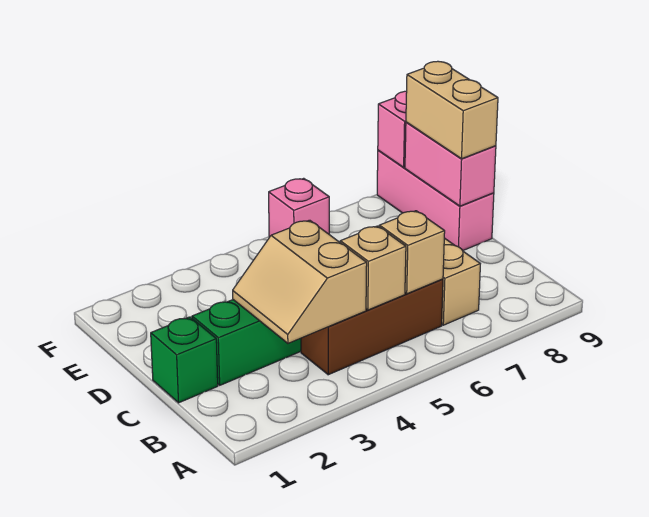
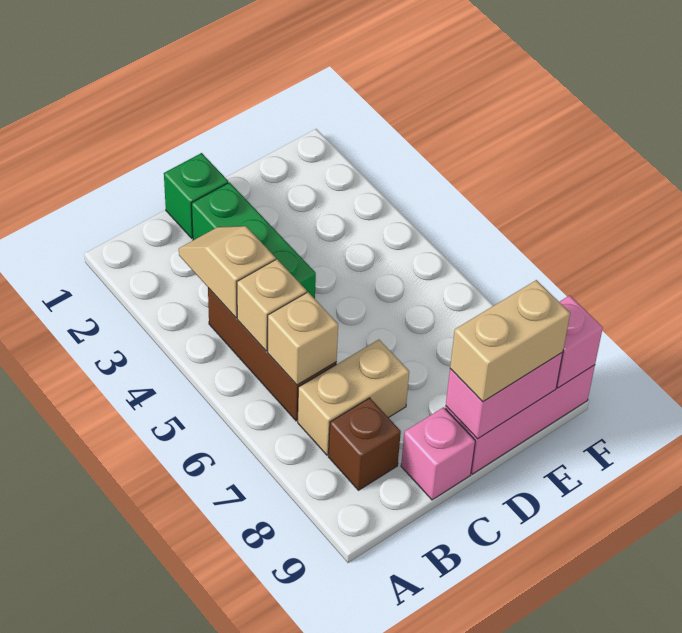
tan slope B3:C4 level 2 top 4 -> tan slope B3:B4 level 2 top 4
none -> brown brick B8 level 1
pink brick F6 level 1 -> pink brick C9 level 1

